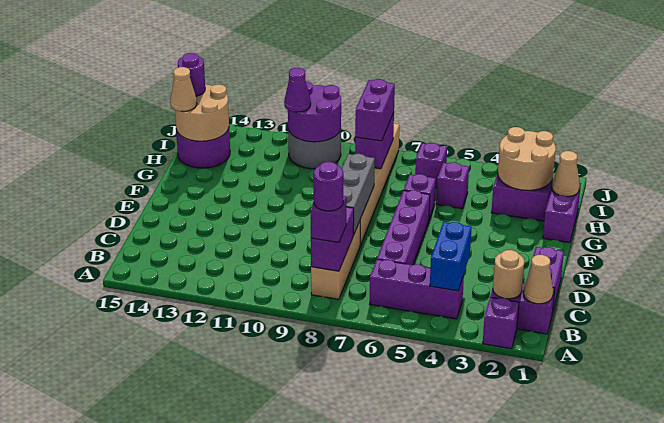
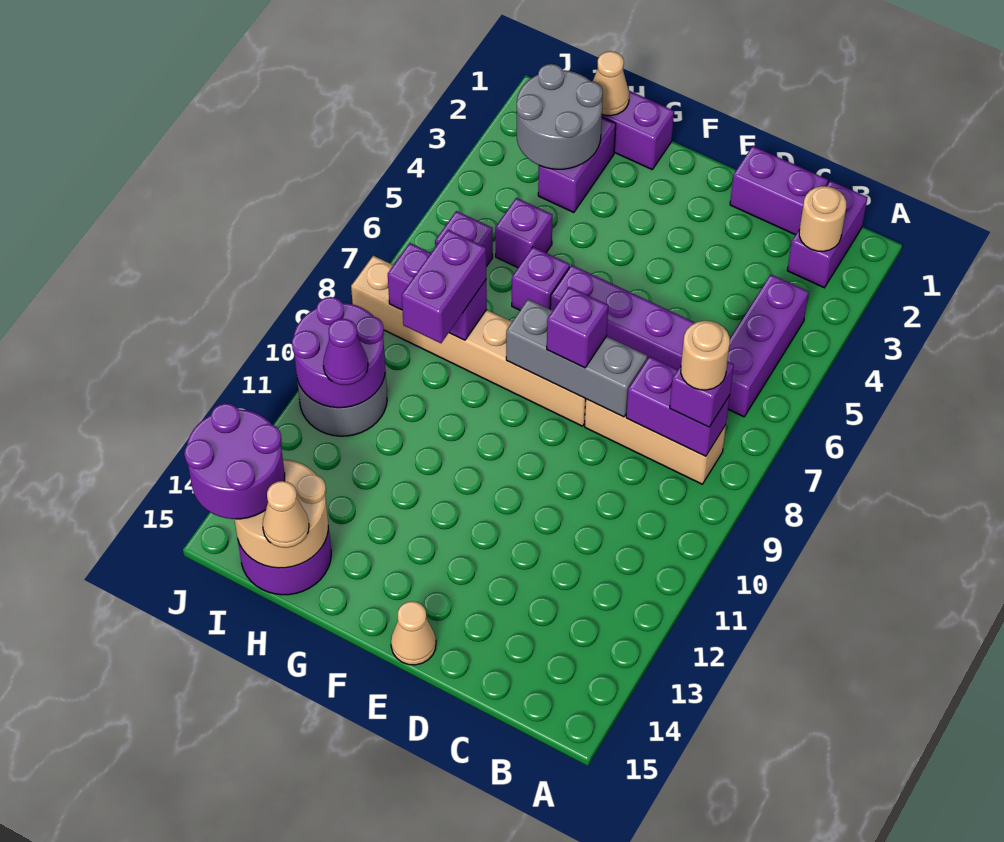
purple brick A2 level 1 -> purple brick E8 level 3
tan cone B1 level 2 -> tan cone E15 level 1
blue brick B4:C4 level 2 -> none
purple round brick B8 level 4 -> tan round brick B8 level 4
tan round brick H2:I3 level 2 -> grey round brick H2:I3 level 2
purple brick H8:I8 level 3 -> purple brick H8:H9 level 3
purple round brick I15 level 3 -> purple round brick I14:J15 level 3

